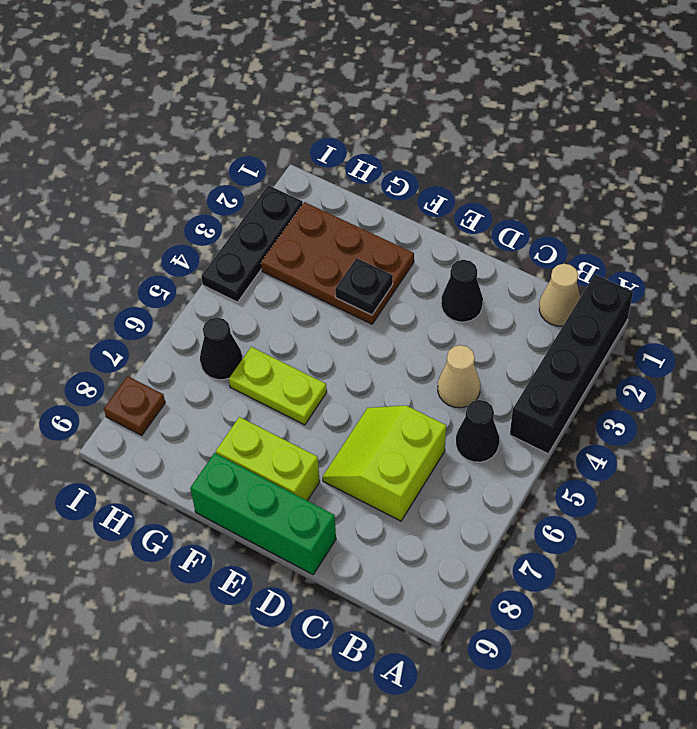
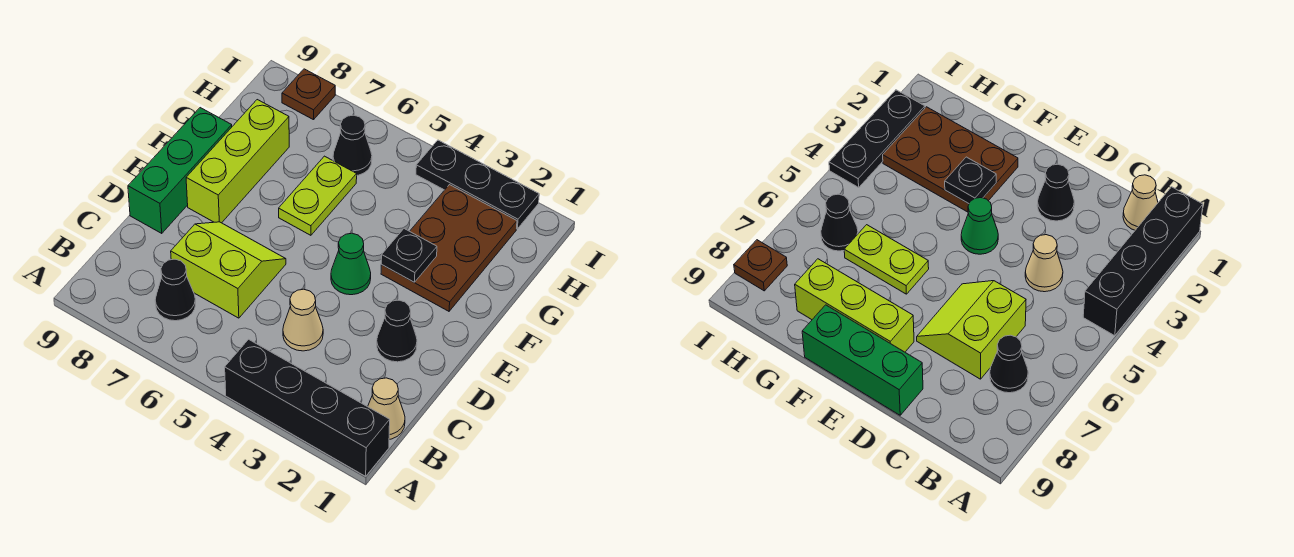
black cone B5 level 1 -> black cone B7 level 1
none -> green cone E4 level 1
lime brick E8:F8 level 1 -> lime brick E8:G8 level 1

